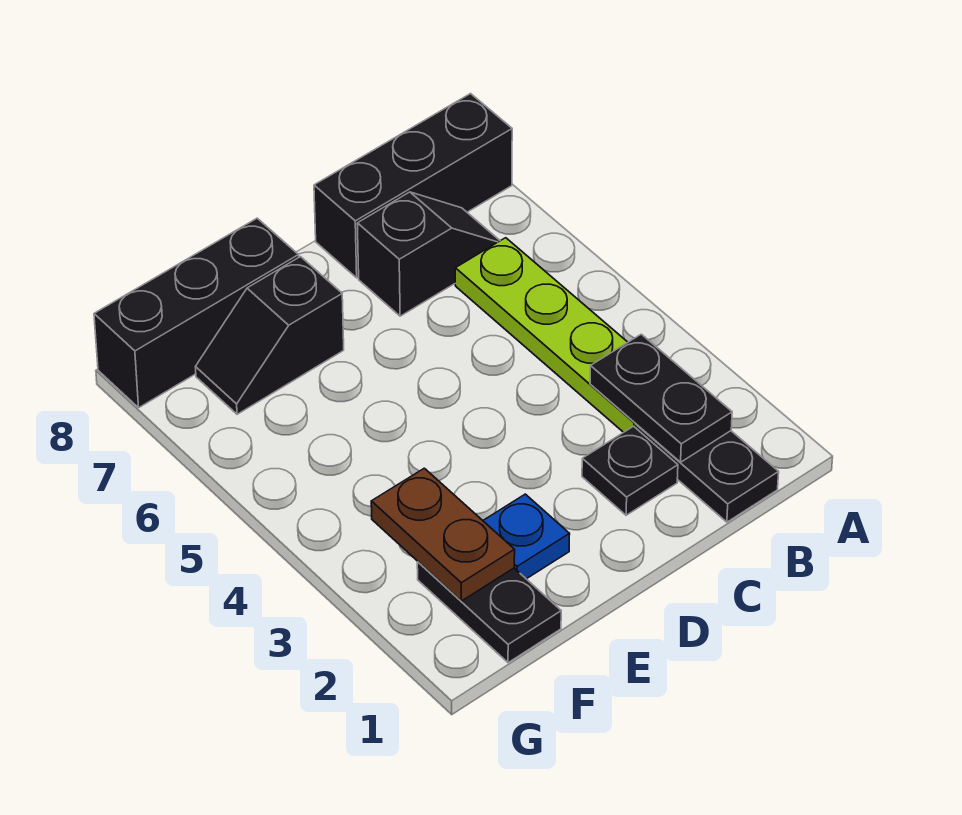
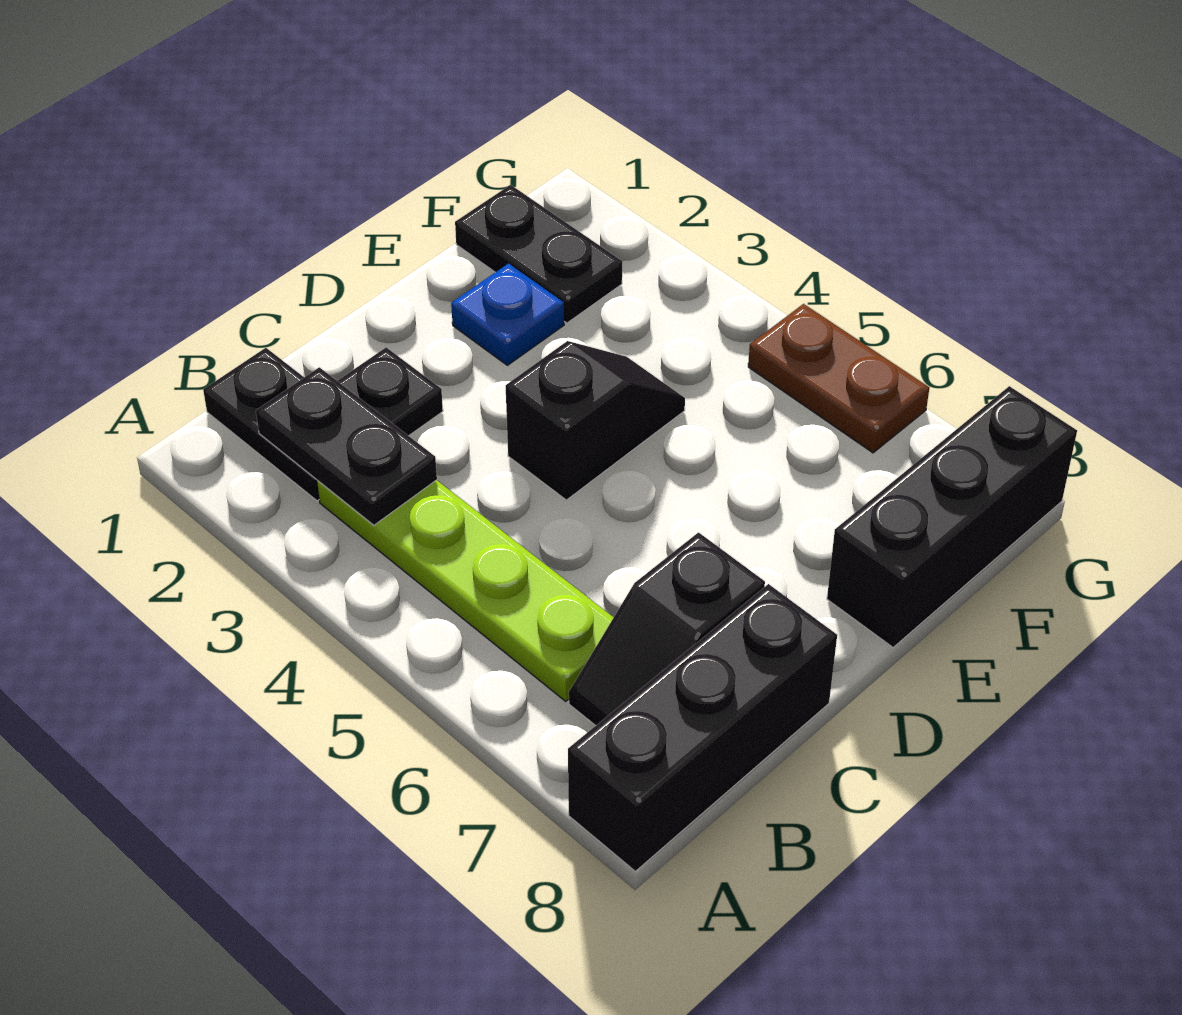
black slope E7:F7 level 1 top E -> black slope D4:E4 level 1 top D
brown plate F2:F3 level 2 -> brown plate G5:G6 level 1

